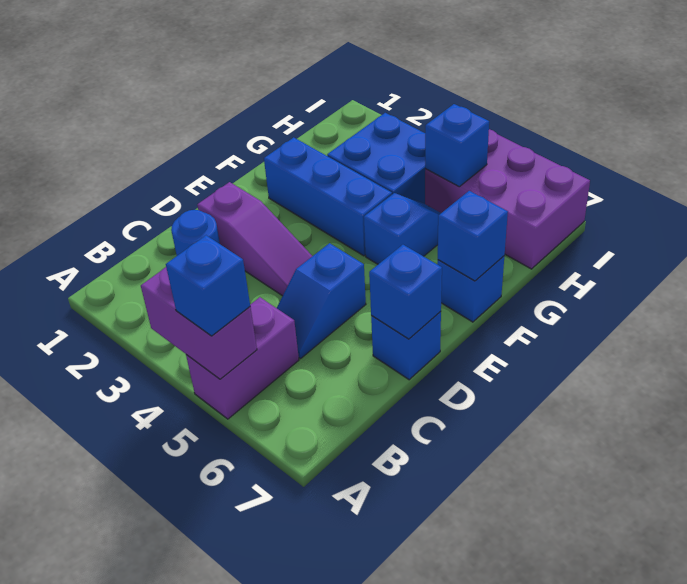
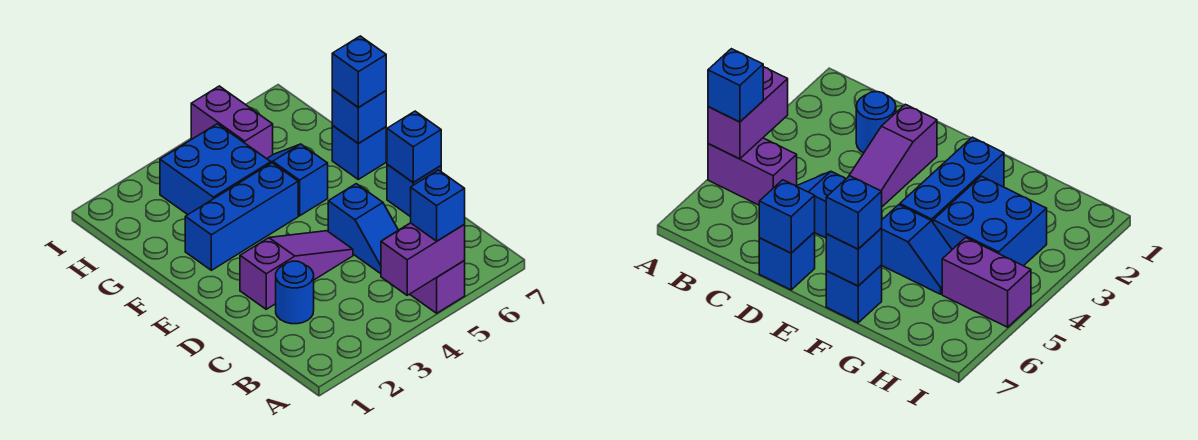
purple brick H5:I7 level 1 -> purple brick H5:I5 level 1
blue brick H5 level 2 -> blue brick F7 level 3

